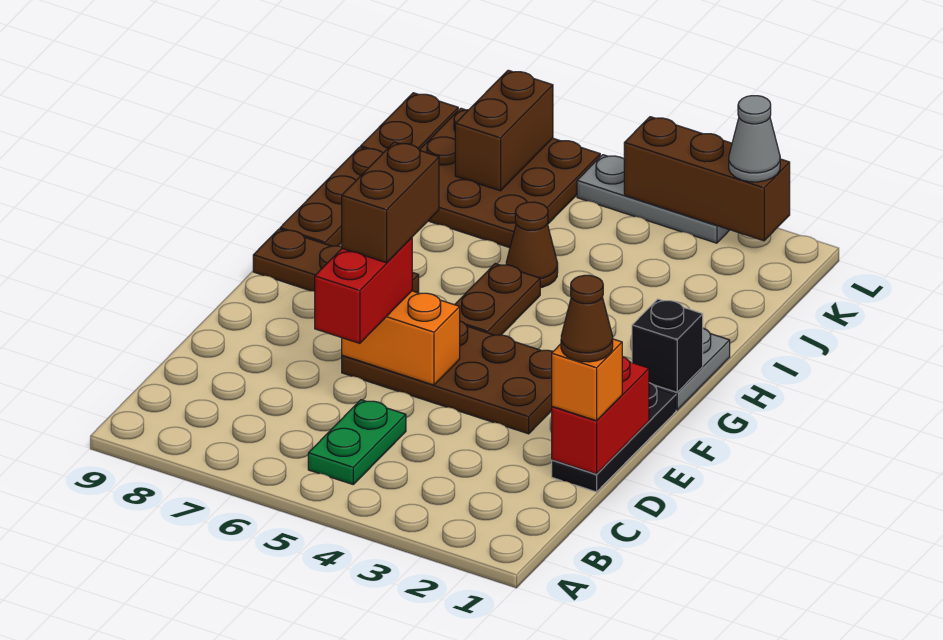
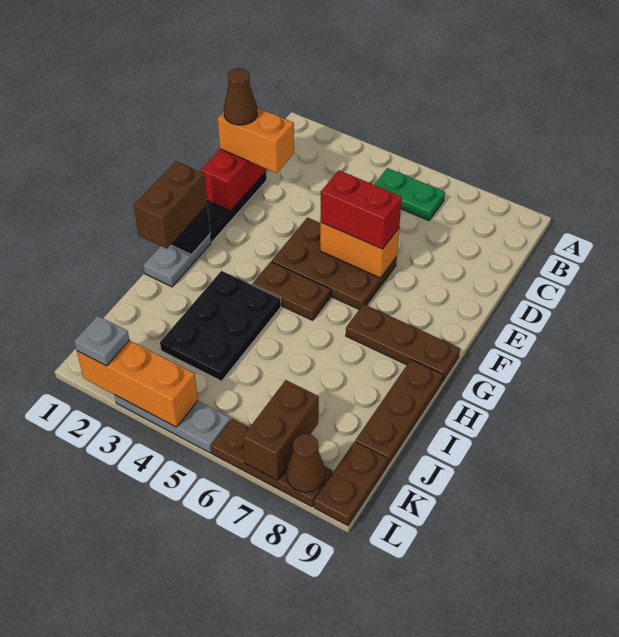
green plate B5:C5 level 1 -> green plate B5:B6 level 1
orange brick D1 level 3 -> orange brick D1:D2 level 3
red brick D6:E6 level 3 -> red brick E5:E6 level 3
brown plate E3:F6 level 1 -> brown plate E4:F6 level 1
brown brick E6:F6 level 4 -> brown brick G1:H1 level 3
brown plate G5:H5 level 1 -> brown plate G4:G5 level 1
none -> black plate H3:J4 level 1
brown cone I5 level 1 -> brown cone L8 level 2
brown plate J6:L8 level 1 -> brown plate L6:L8 level 1
brown brick L2:L4 level 2 -> orange brick L2:L4 level 2
grey cone L2 level 3 -> grey plate L2 level 3

